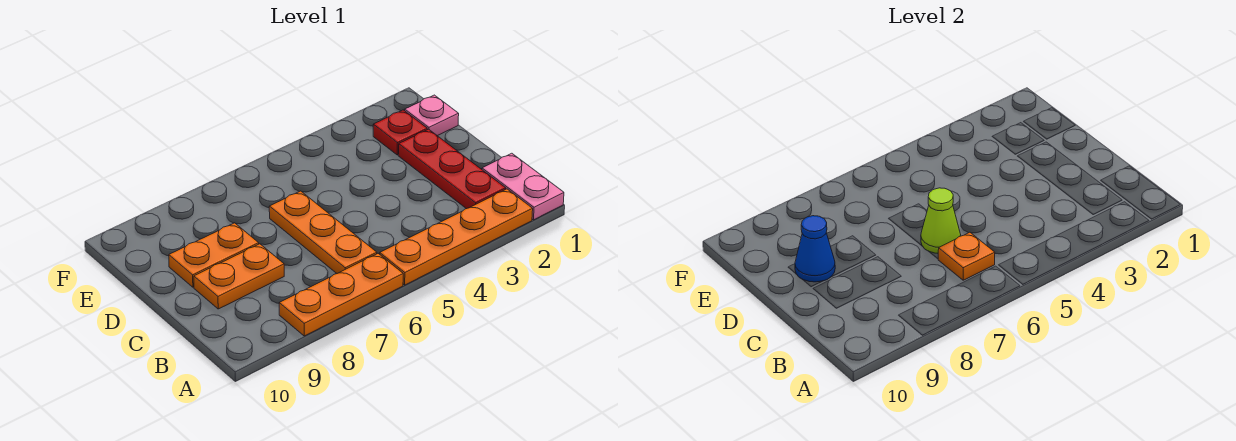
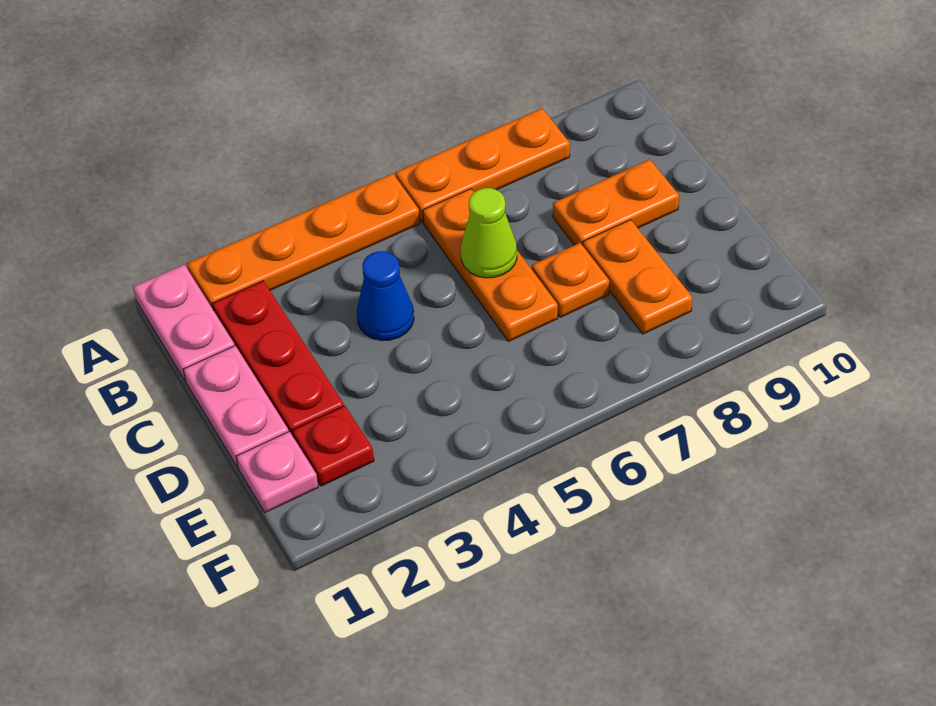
orange plate B6 level 2 -> orange plate D7 level 1
none -> pink plate C1:D1 level 1
orange plate D8:D9 level 1 -> orange plate D8:E8 level 1
blue cone D9 level 2 -> blue cone C4 level 1

